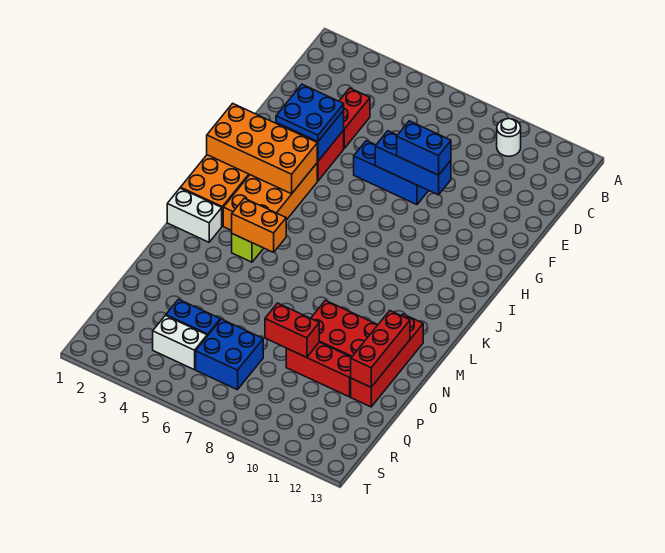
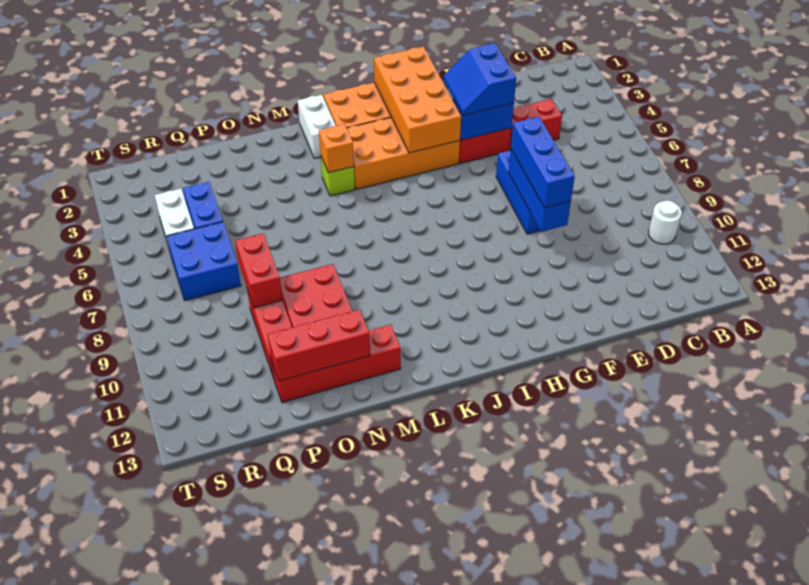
blue plate F3:G4 level 3 -> blue slope F3:G4 level 3 top F
blue brick F8:F9 level 3 -> blue brick F7:F9 level 3
orange brick L4:L5 level 2 -> orange brick L4 level 2

